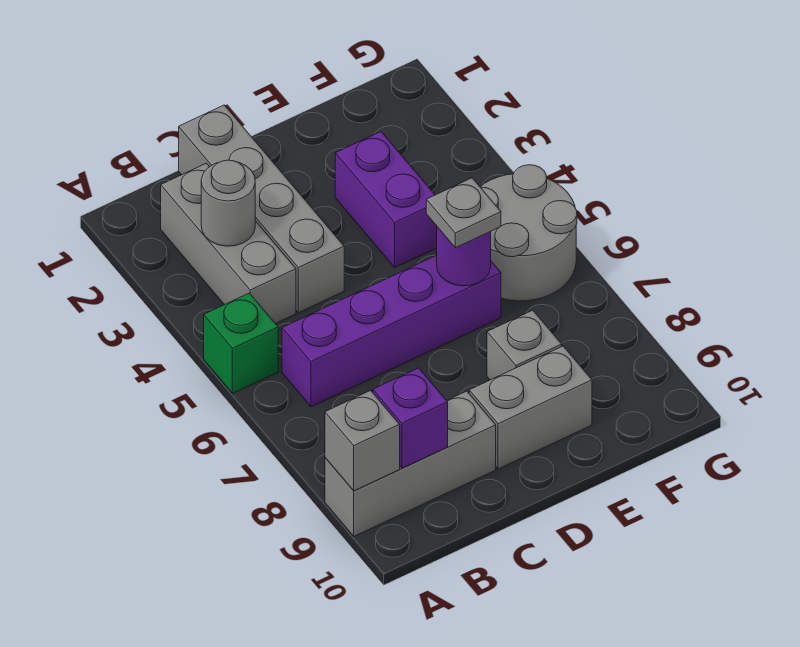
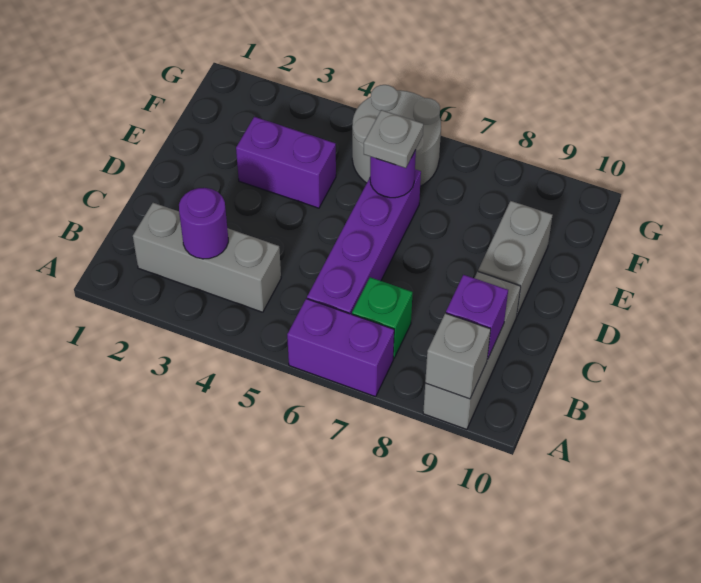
green brick A5 level 1 -> green brick B7 level 1
none -> purple brick A6:A7 level 1
grey round brick B3 level 2 -> purple round brick B3 level 2
grey brick C1:C4 level 1 -> none
grey brick E8 level 1 -> none

